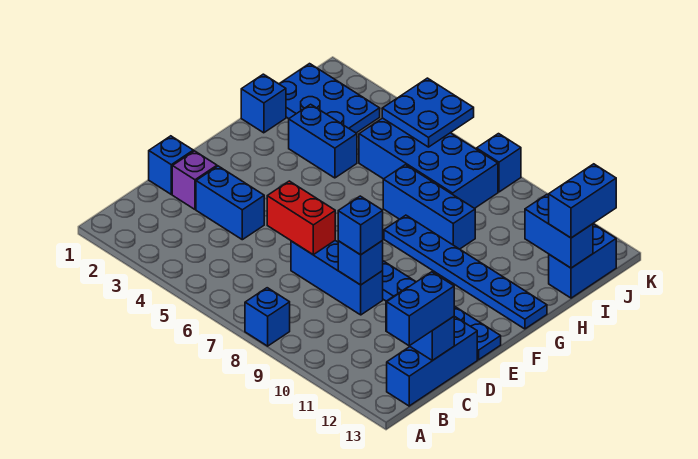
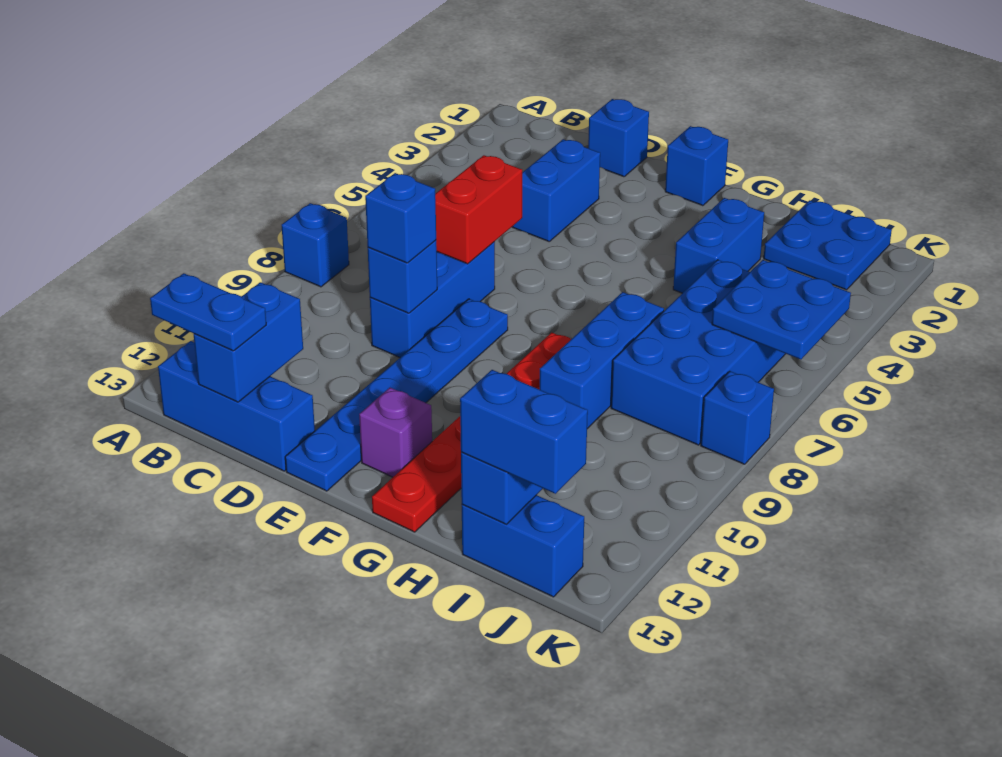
blue brick B13:C13 level 3 -> blue plate B13:C13 level 3
purple brick D2 level 1 -> purple brick F12 level 1
blue plate G8:G13 level 1 -> red plate G8:G13 level 1
blue brick H1 level 1 -> blue brick F1 level 1
blue plate I1:J3 level 1 -> blue plate I1:J2 level 1

